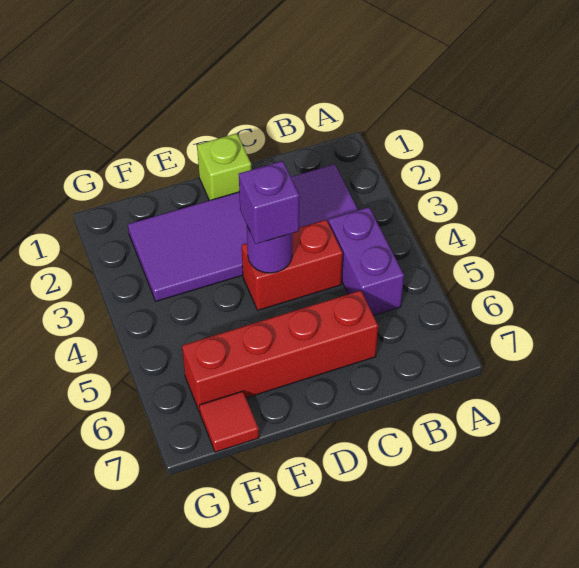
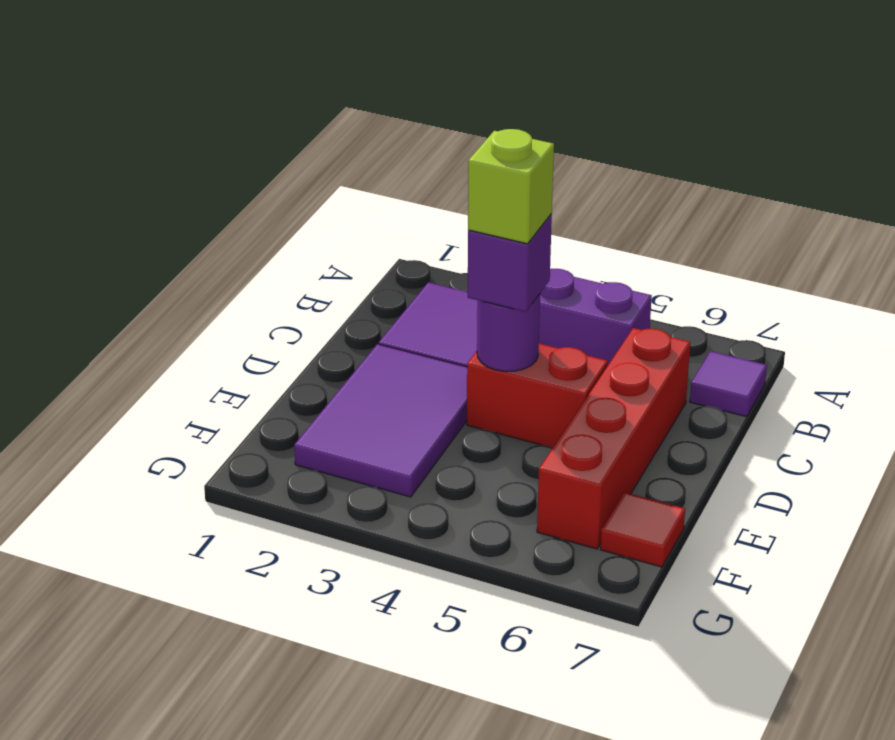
none -> purple tile B7 level 1
red brick C4:D4 level 1 -> red brick D4:D5 level 1
lime brick D1 level 1 -> lime brick D4 level 4

